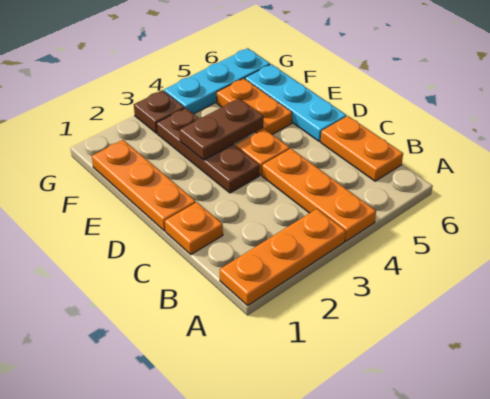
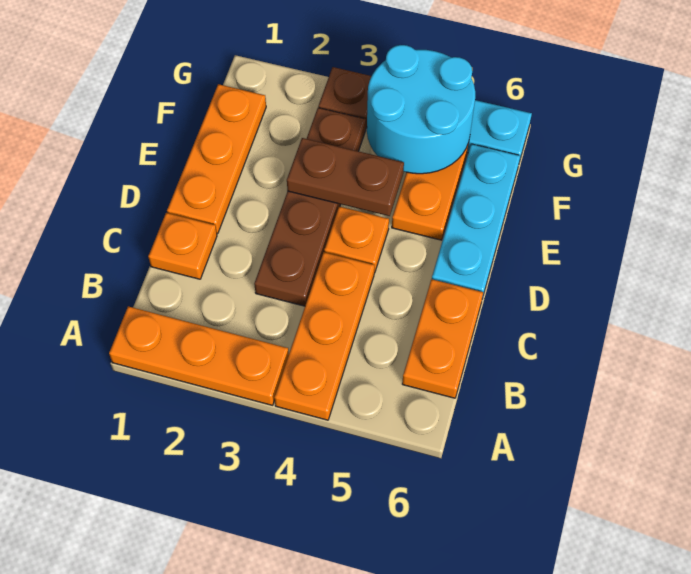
brown plate D3:F3 level 1 -> brown plate C3:F3 level 1
none -> cyan round brick F4:G5 level 2

